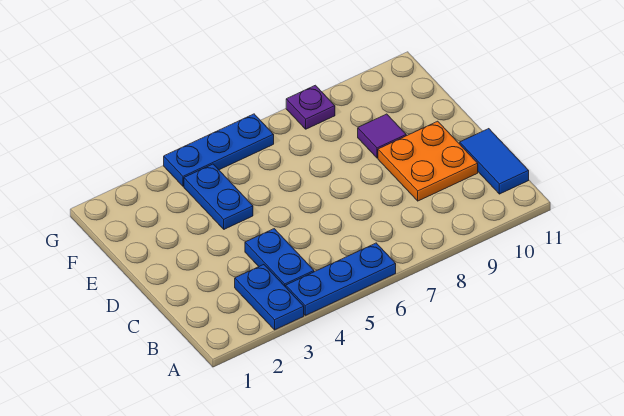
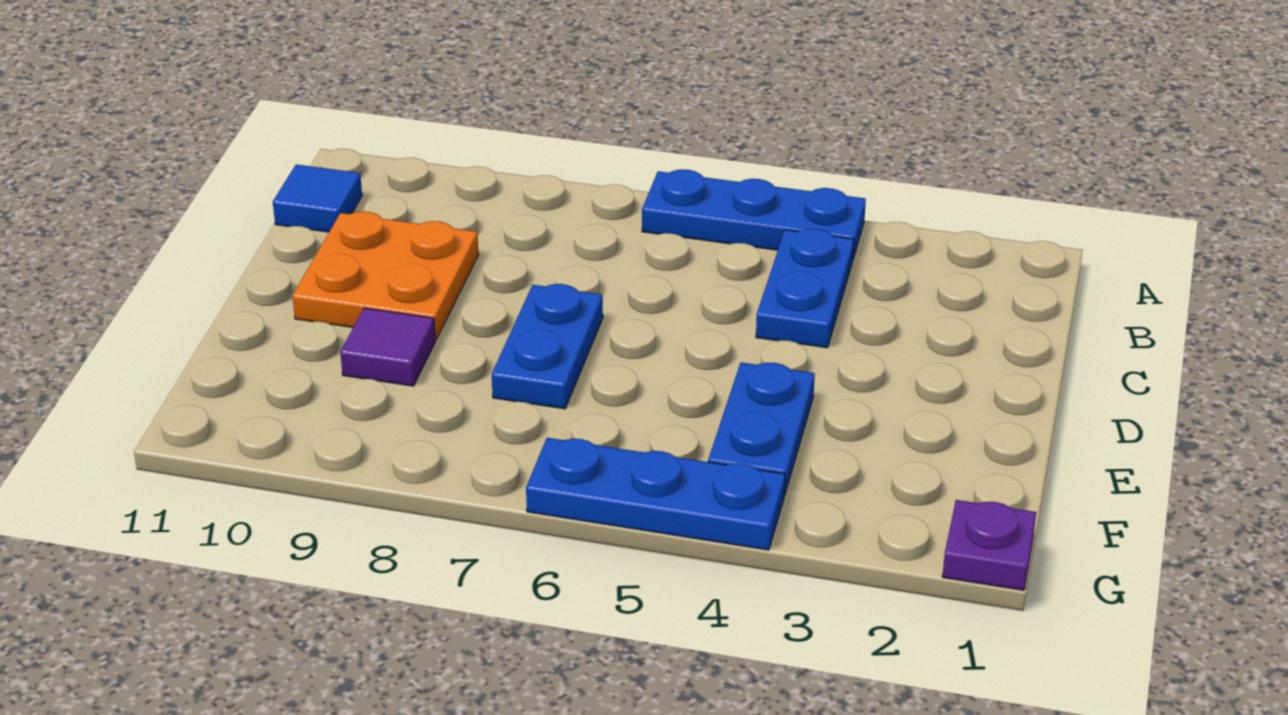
blue plate A3:B3 level 1 -> blue plate D7:E7 level 1
blue tile B11:C11 level 1 -> blue tile B11 level 1
purple plate G8 level 1 -> purple plate G1 level 1

